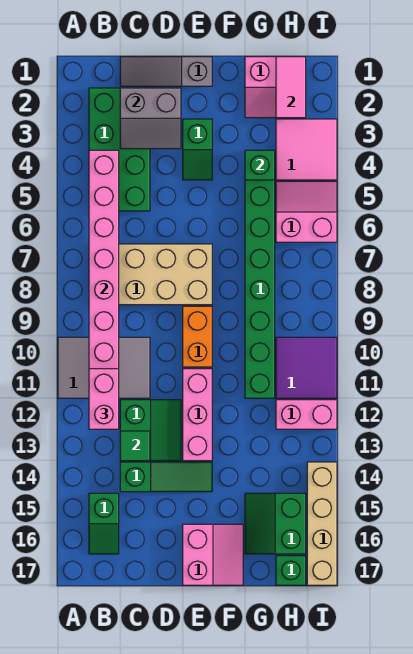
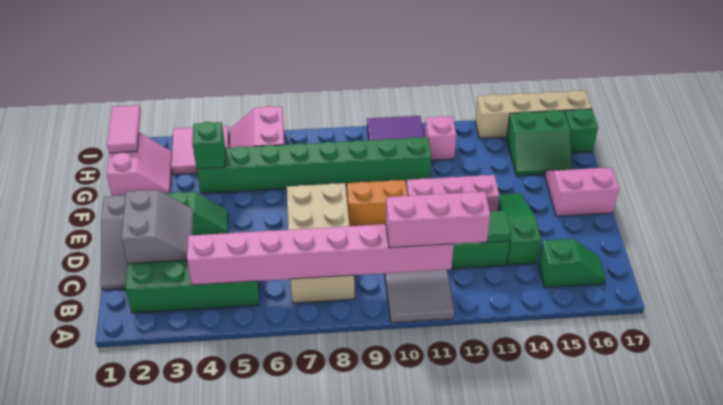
pink brick B11:B12 level 3 -> pink brick B10:B12 level 3
pink tile H1:H2 level 2 -> pink tile H1:I1 level 2
pink brick H12:I12 level 1 -> pink brick H12 level 1

